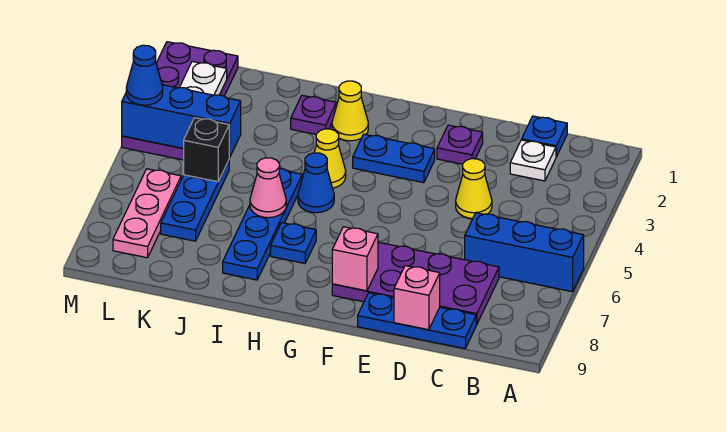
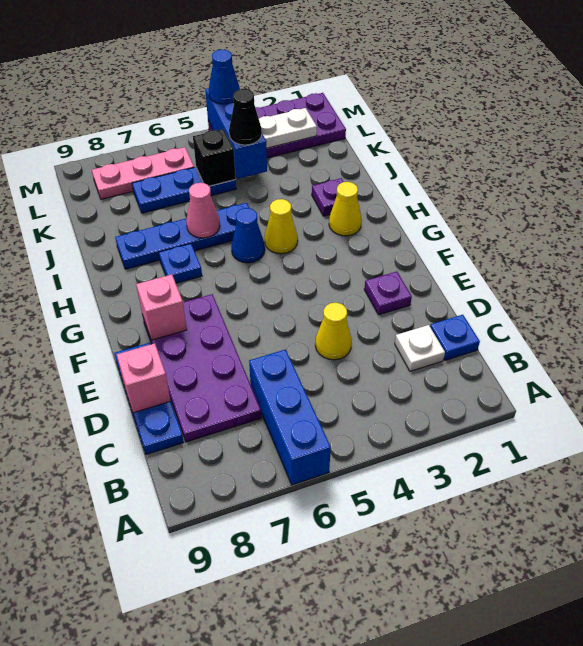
blue plate F3:G3 level 1 -> none
none -> black cone K4 level 3

